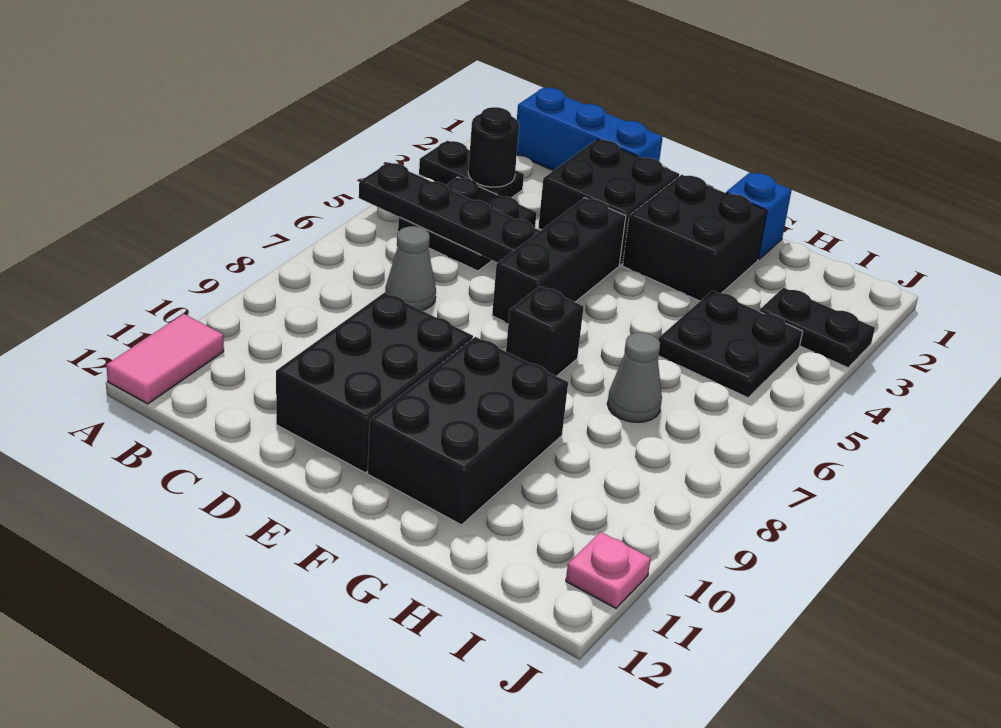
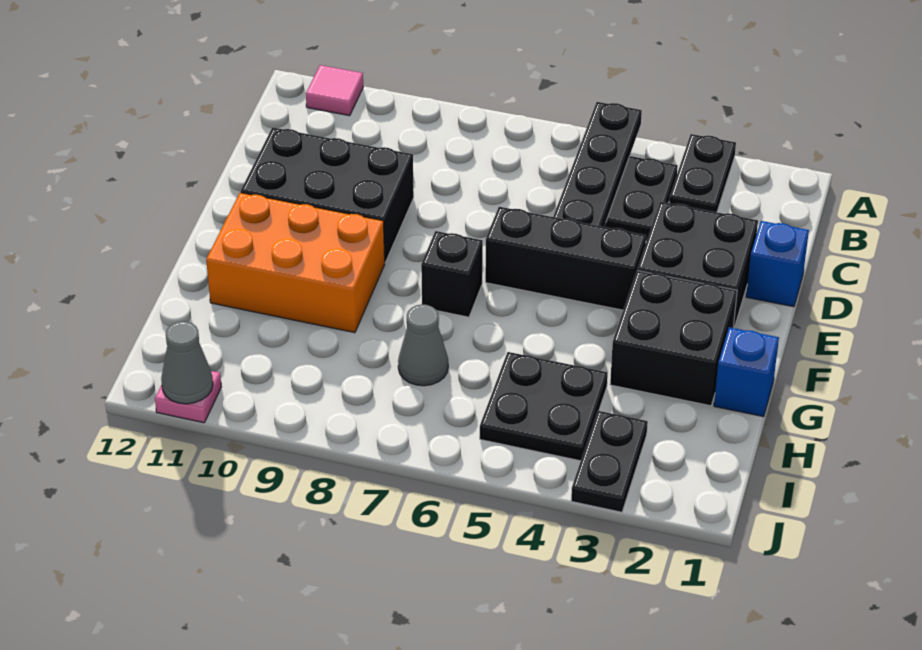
pink tile A11:A12 level 1 -> pink tile A11 level 1
blue brick B1:D1 level 1 -> blue brick D1 level 1
black round brick B3 level 2 -> none
grey cone C7 level 1 -> grey cone J11 level 2
black brick F9:G11 level 1 -> orange brick F9:G11 level 1

